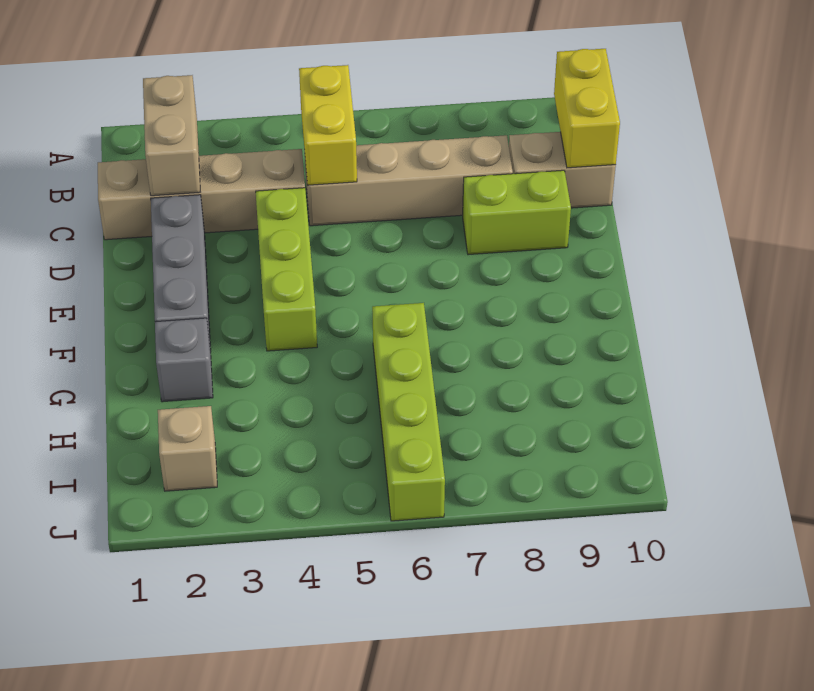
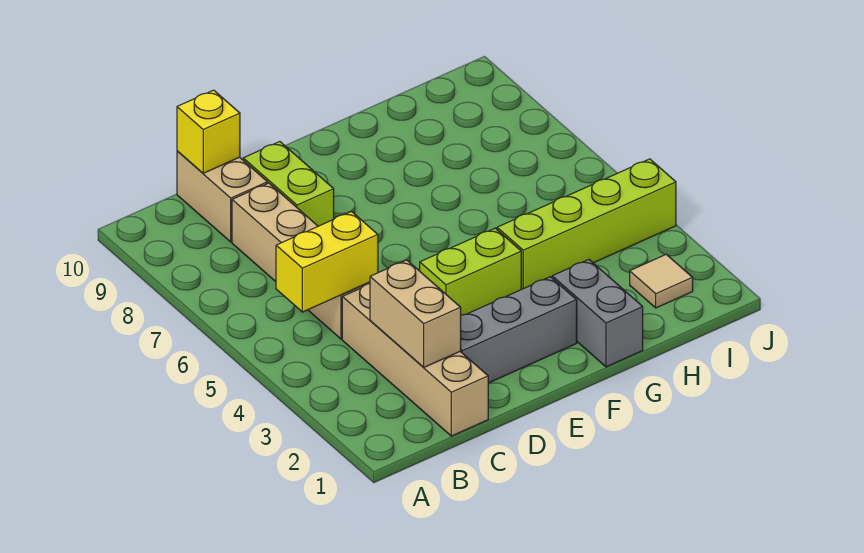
tan brick B2:C2 level 2 -> tan brick C2:C3 level 2
yellow brick B10:C10 level 2 -> yellow brick C10 level 2
lime brick D4:F4 level 1 -> lime brick E4:F4 level 1
grey brick G2 level 1 -> grey brick G1:G2 level 1
lime brick G6:J6 level 1 -> lime brick G4:J4 level 1
tan brick I2 level 1 -> tan tile I2 level 1

